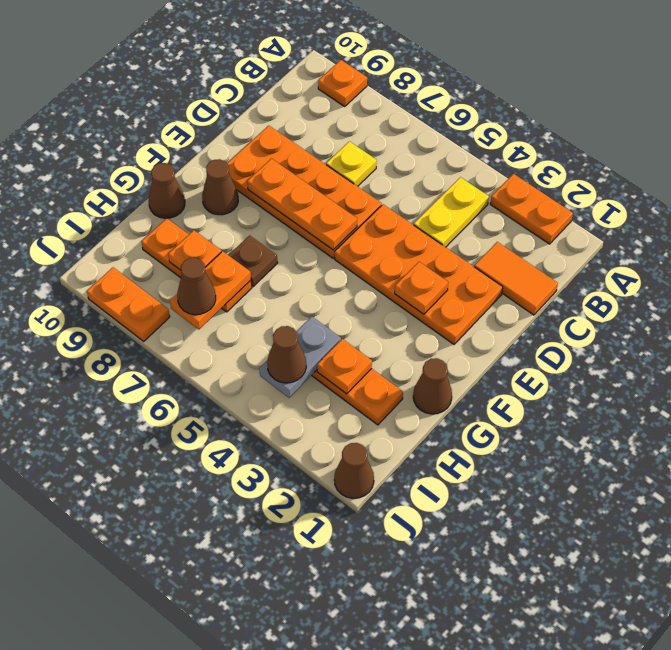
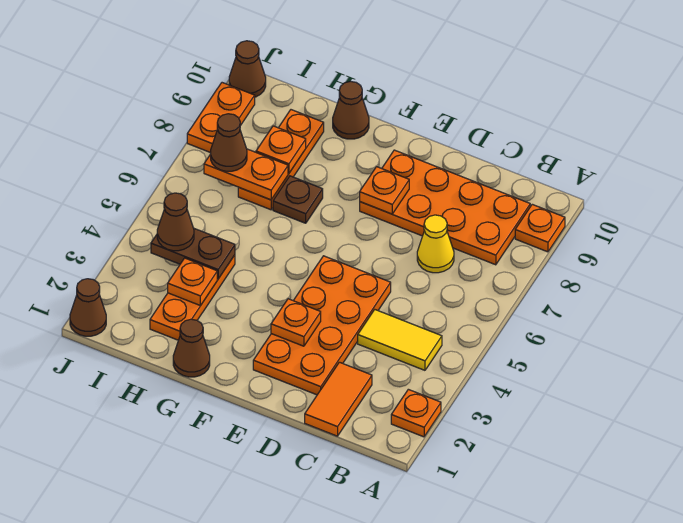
orange plate A2:A3 level 1 -> orange plate A2 level 1
yellow plate B4:C4 level 1 -> yellow tile B4:C4 level 1
yellow plate C7 level 1 -> yellow cone C7 level 1
orange plate D6:E9 level 1 -> orange plate B8:E9 level 1
orange plate E6:E8 level 2 -> orange plate E8 level 2
brown cone F9 level 1 -> brown cone J10 level 1
grey plate H4:I4 level 2 -> brown plate H4:I4 level 2

